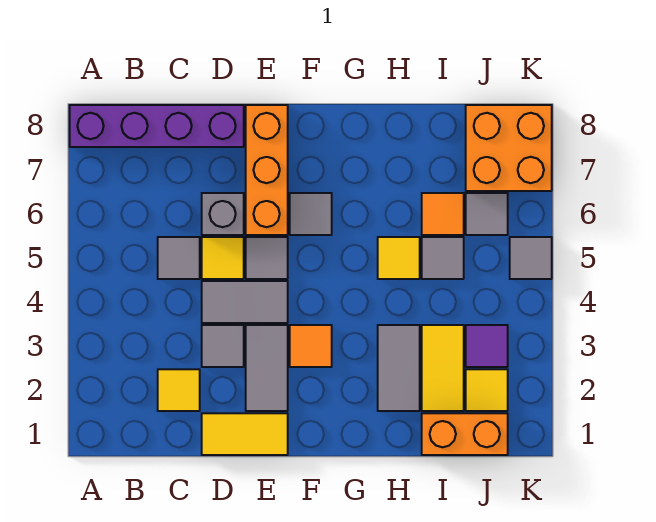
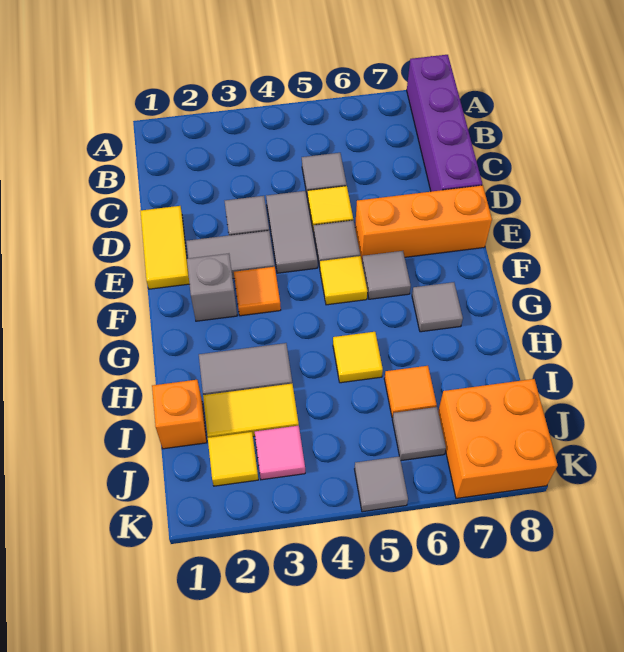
yellow tile C2 level 1 -> yellow tile F5 level 1
grey brick D6 level 1 -> grey brick F2 level 1
orange brick I1:J1 level 1 -> orange brick I1 level 1
grey tile I5 level 1 -> grey tile G7 level 1
purple tile J3 level 1 -> pink tile J3 level 1

